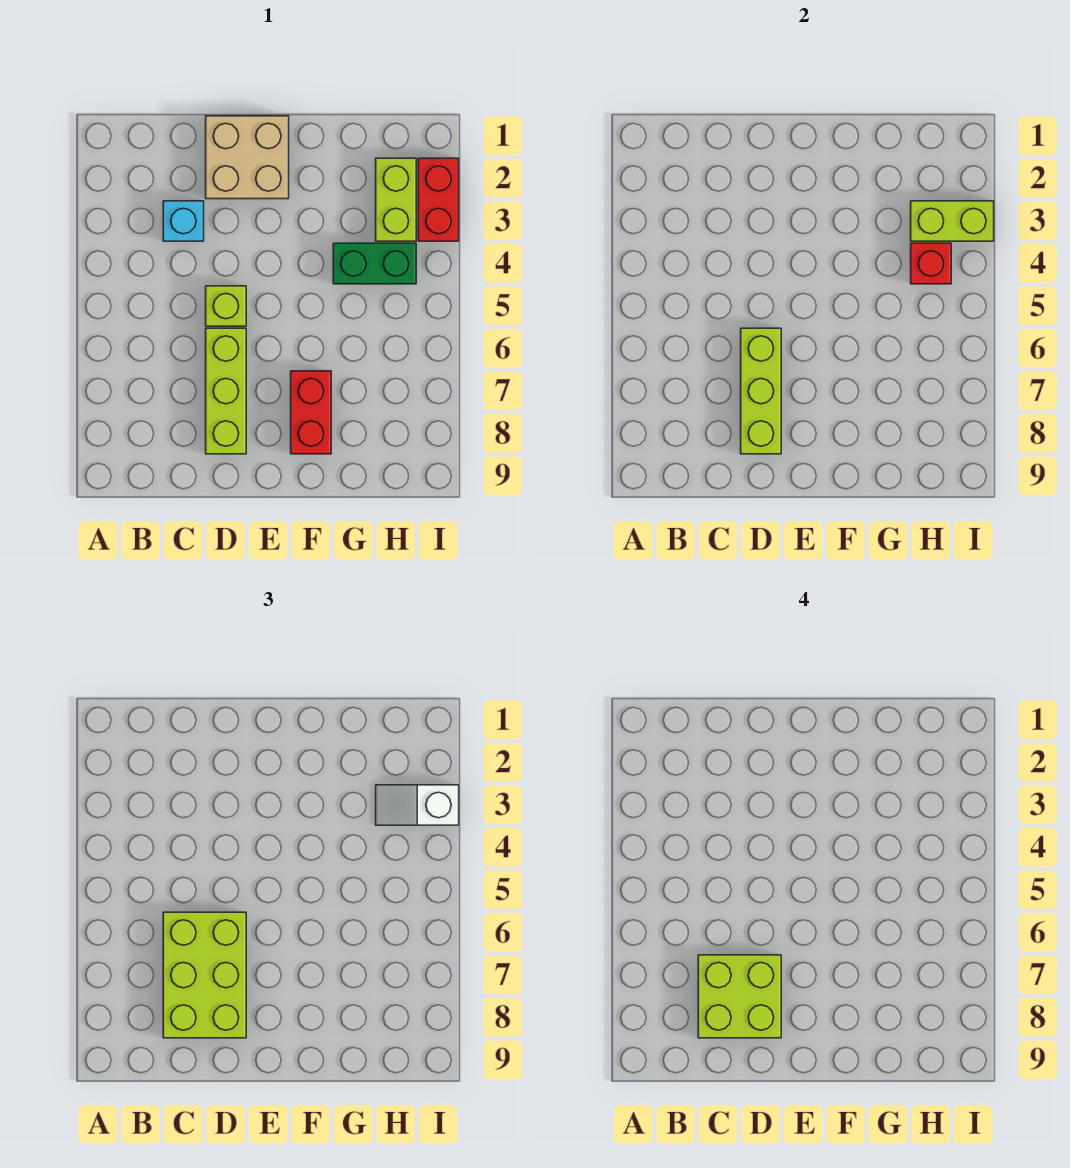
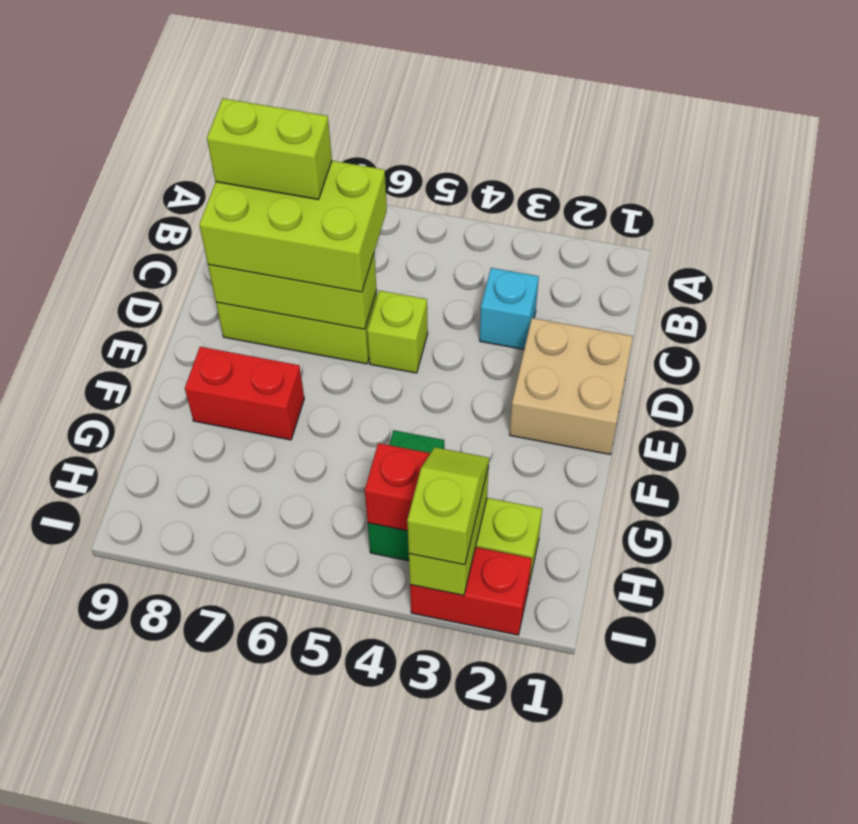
lime brick C7:D8 level 4 -> lime brick C7:C8 level 4
white slope H3:I3 level 3 top I -> lime slope H3:I3 level 3 top I

